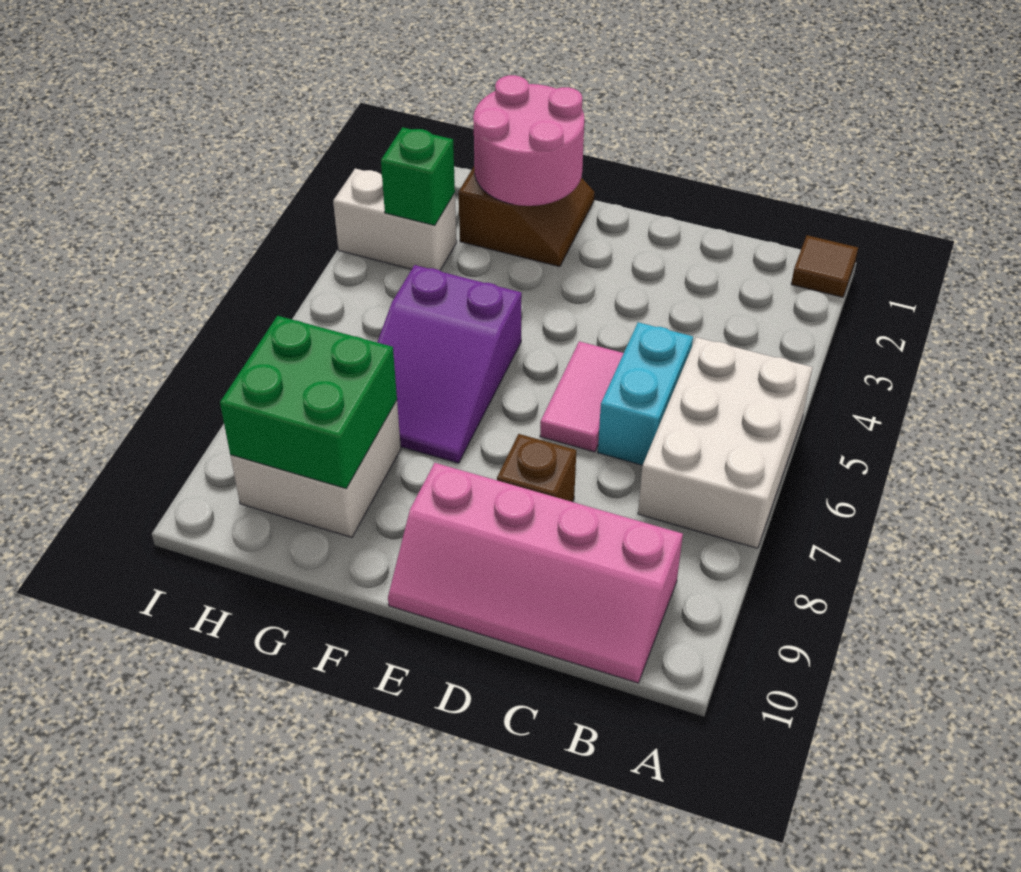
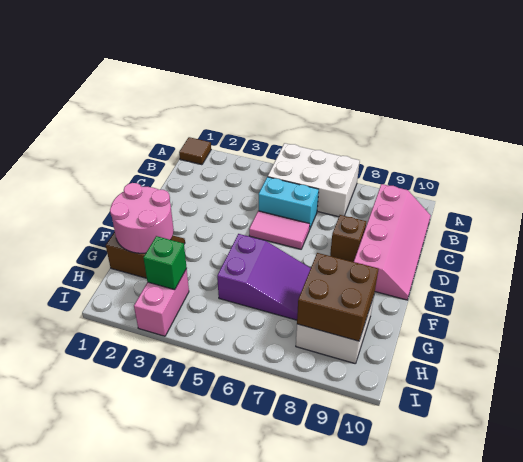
green brick G8:H9 level 2 -> brown brick G8:H9 level 2
white brick H3:I3 level 1 -> pink brick H3:I3 level 1

